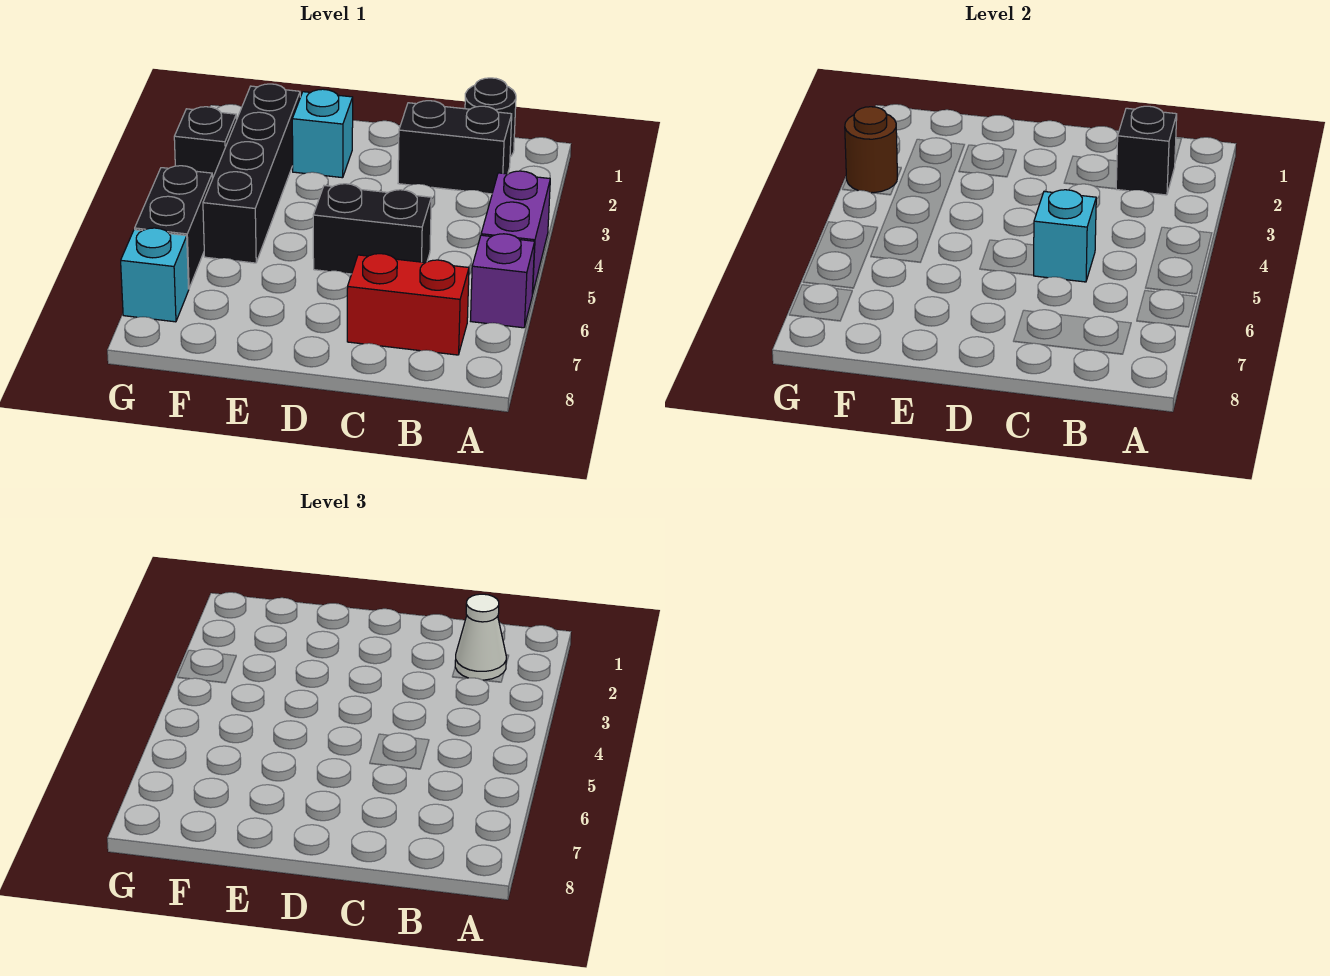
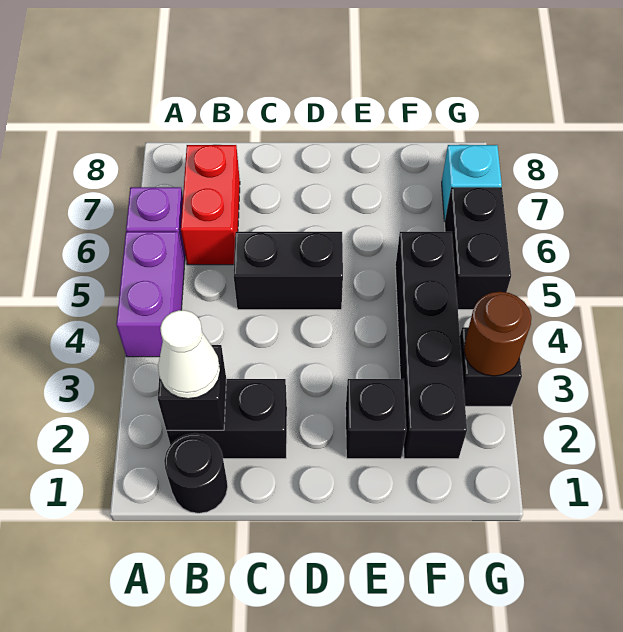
red brick B7:C7 level 1 -> red brick B6:B7 level 1
cyan brick C5 level 2 -> none
cyan brick E2 level 1 -> black brick E2 level 1

